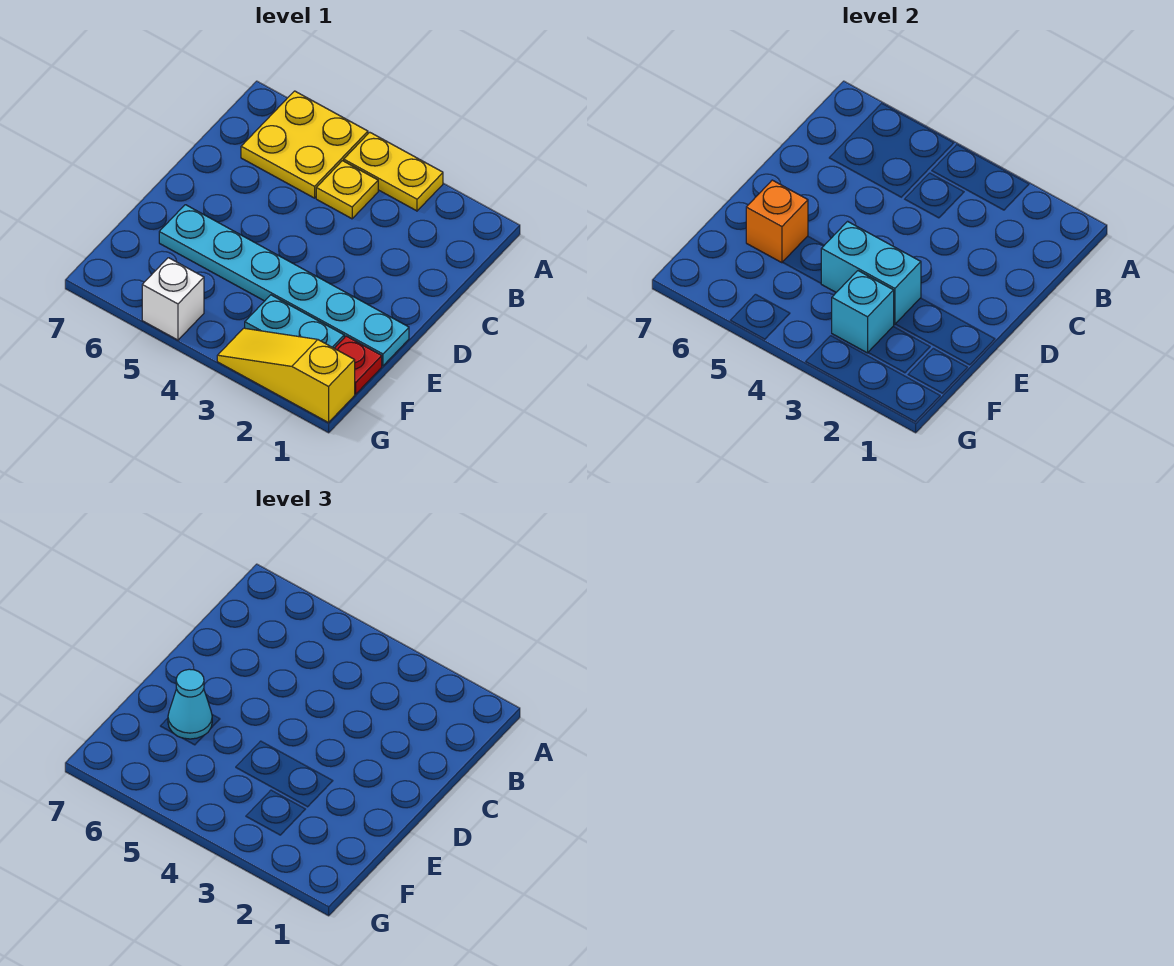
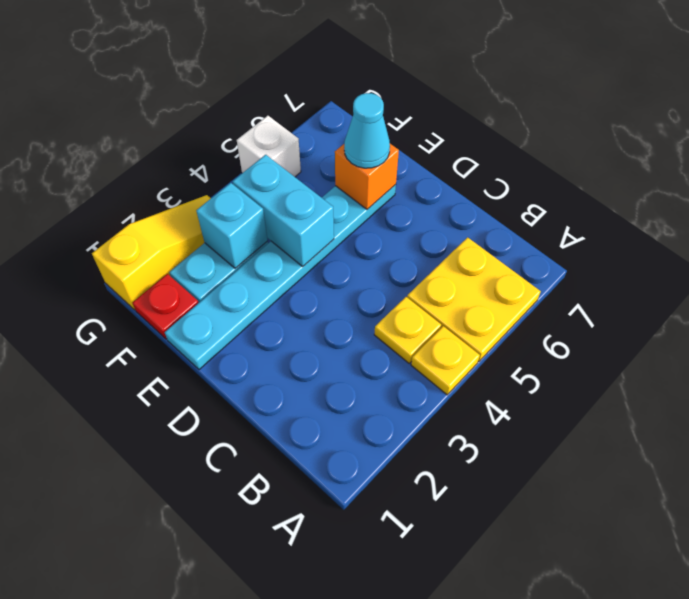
yellow plate A3:A4 level 1 -> yellow plate A4 level 1
cyan brick E3:E4 level 2 -> cyan brick E4:F4 level 2

